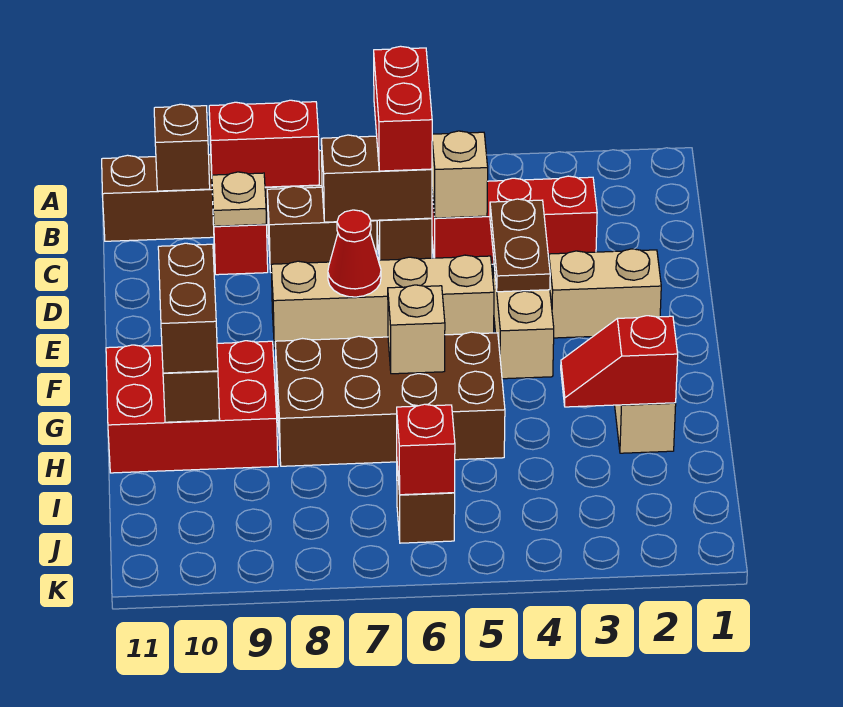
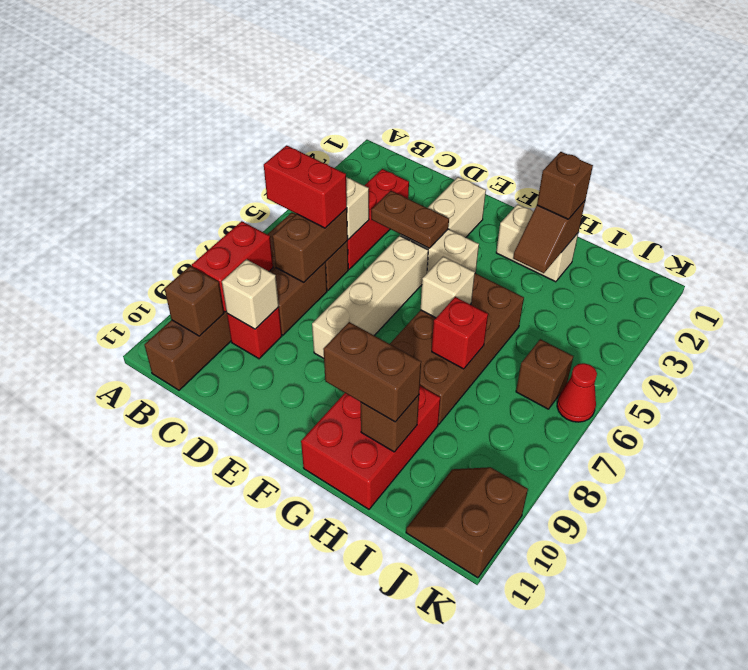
tan plate C9 level 2 -> tan brick C9 level 2
red cone E7 level 2 -> red cone K6 level 1
red slope H2:H3 level 2 top 2 -> brown slope H2:H3 level 2 top 2
none -> brown brick H2 level 3
red brick J6 level 2 -> red brick H7 level 2
none -> brown slope J10:K11 level 1 top K

